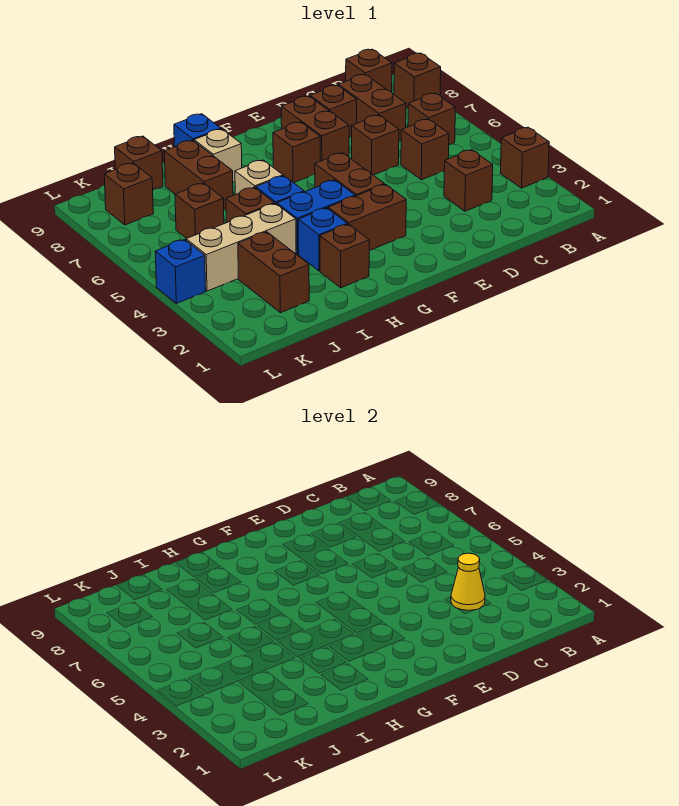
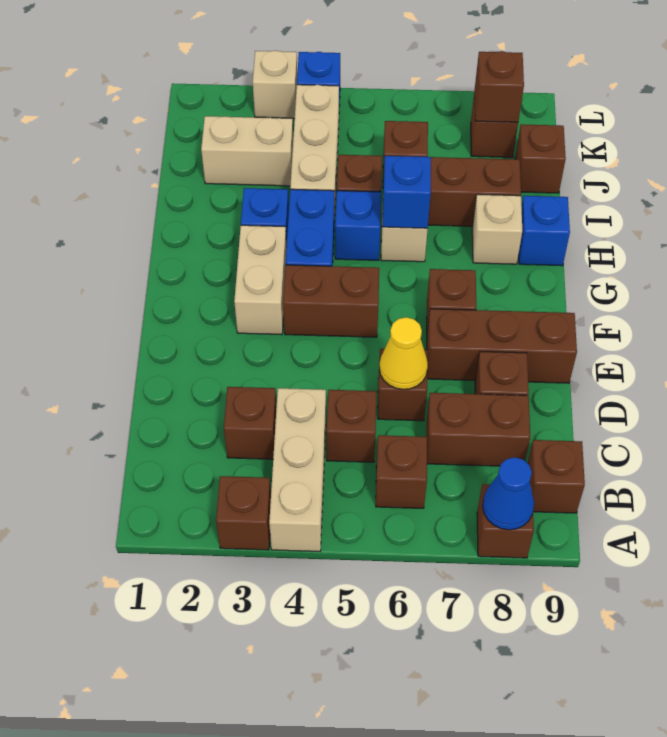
none -> tan brick A4:C4 level 1
none -> blue cone A8 level 2
yellow cone C3 level 2 -> yellow cone D6 level 2
brown brick E7:E8 level 1 -> brown brick E7:E9 level 1
brown brick F3:G3 level 1 -> tan brick F3:G3 level 1
brown brick H2 level 1 -> brown brick K8 level 2
none -> blue brick H6 level 2
brown brick J2:J3 level 1 -> tan brick J2:J3 level 1
none -> tan brick L3 level 1

